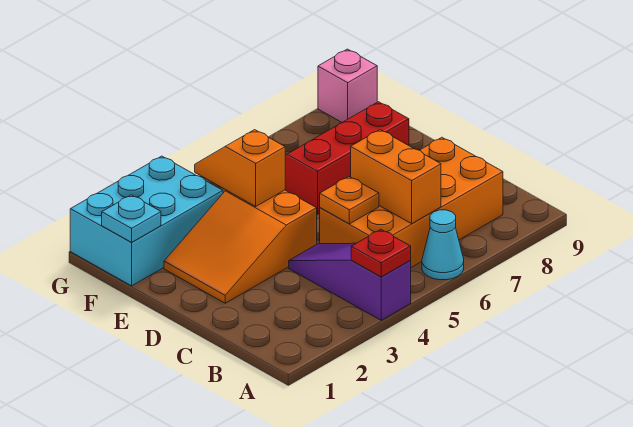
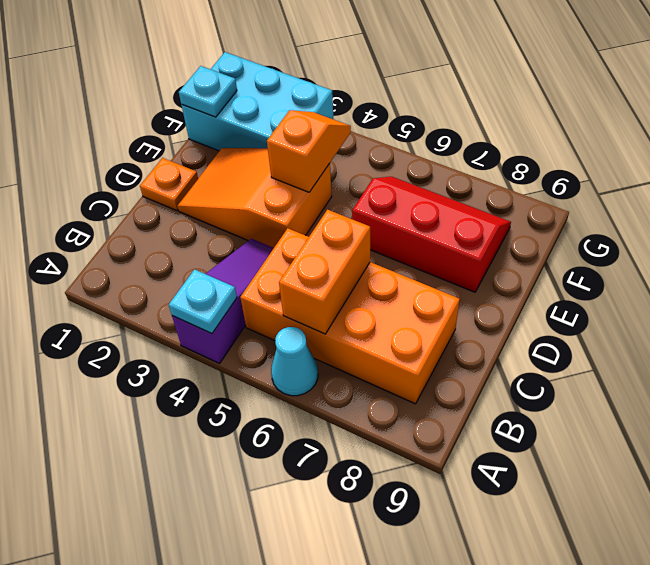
red plate A4 level 2 -> cyan plate A4 level 2
orange plate C5 level 2 -> orange plate D1 level 1
pink brick G9 level 1 -> none

